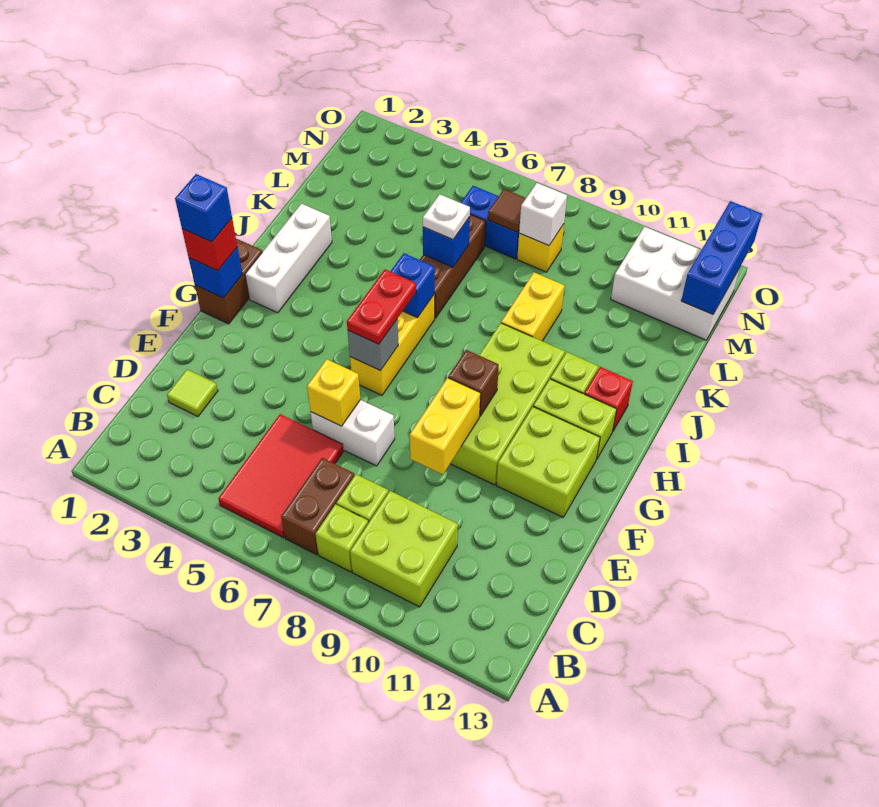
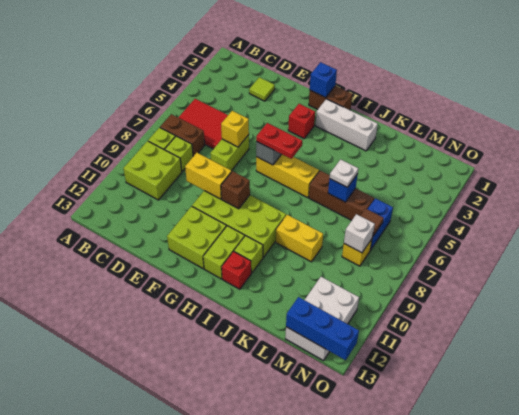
white brick E6:E7 level 1 -> lime brick E6:E7 level 1
red brick G1 level 3 -> red brick G3 level 1
blue brick G1 level 4 -> none
blue brick I6 level 2 -> none

